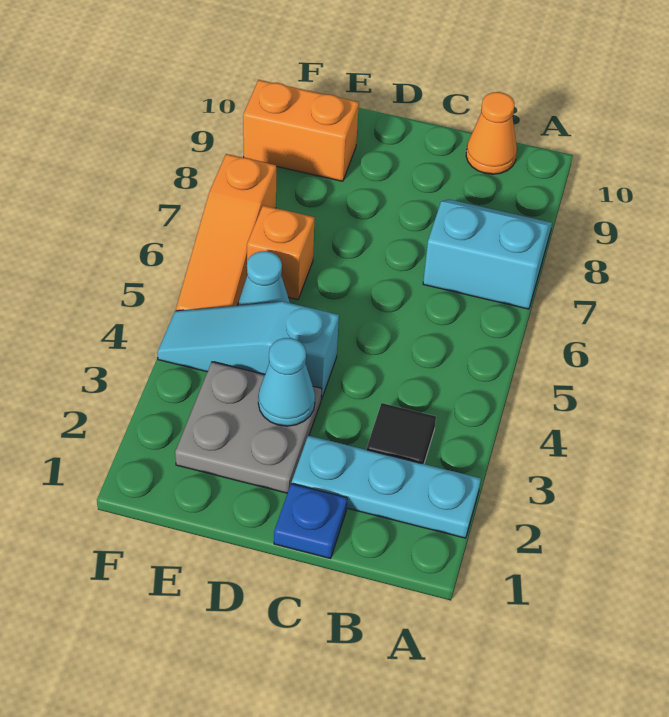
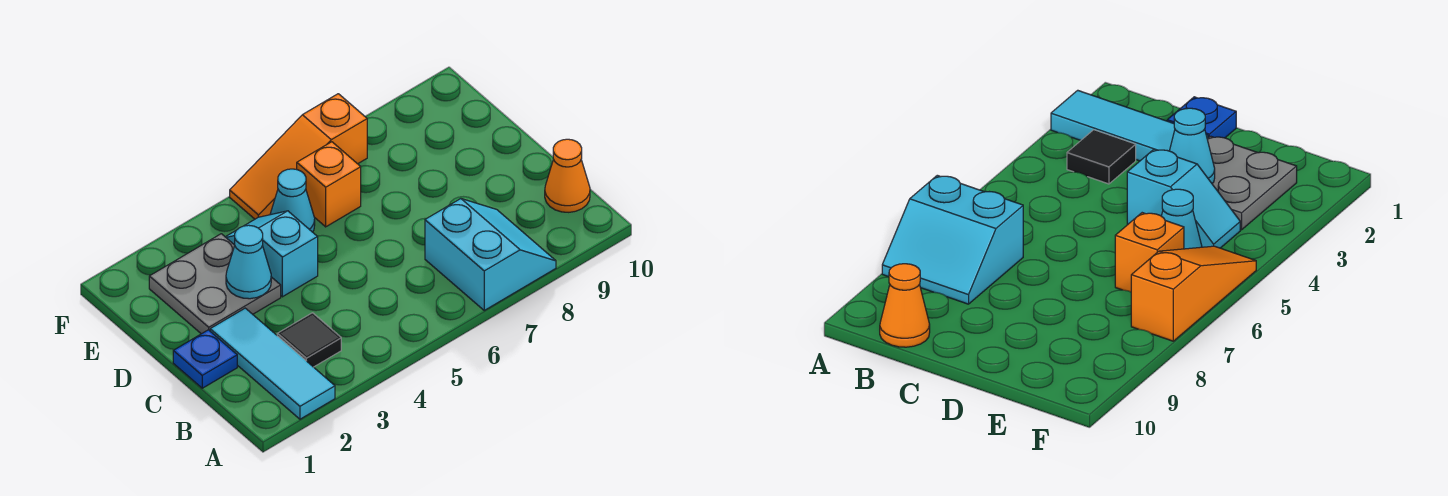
cyan plate A2:C2 level 1 -> cyan tile A2:C2 level 1
cyan slope D4:F4 level 1 top D -> cyan slope D4:E4 level 1 top D
orange brick E9:F9 level 1 -> none

